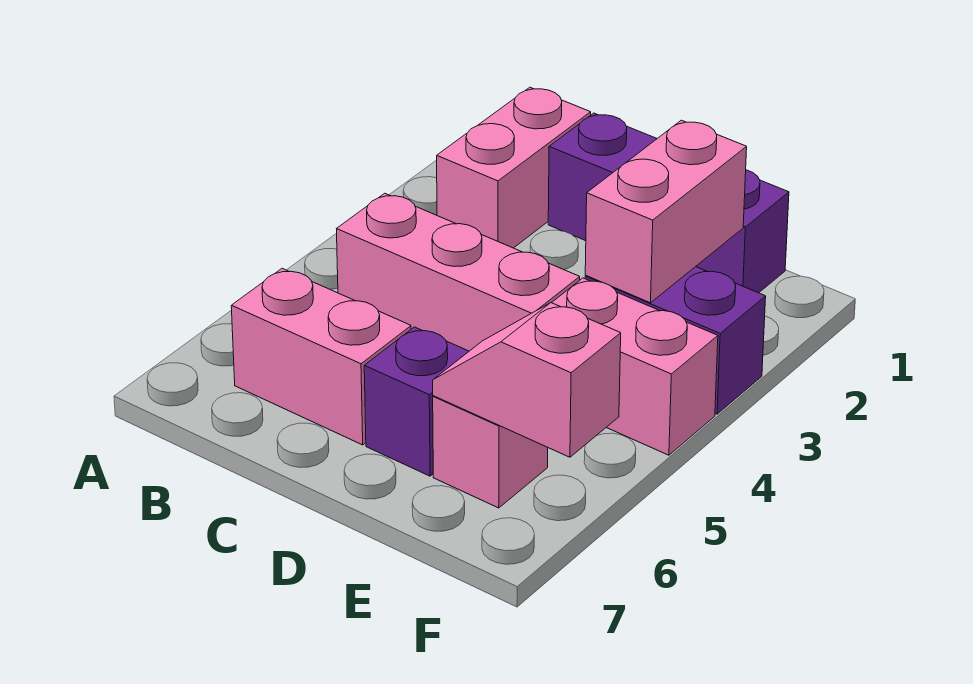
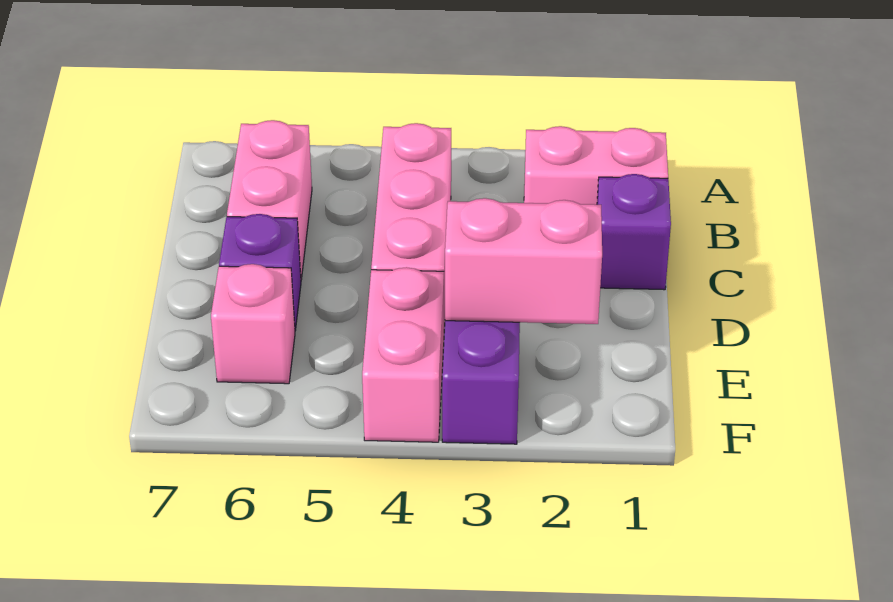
purple brick C1:E1 level 1 -> purple brick C1 level 1
pink slope E6:F6 level 2 top F -> none

